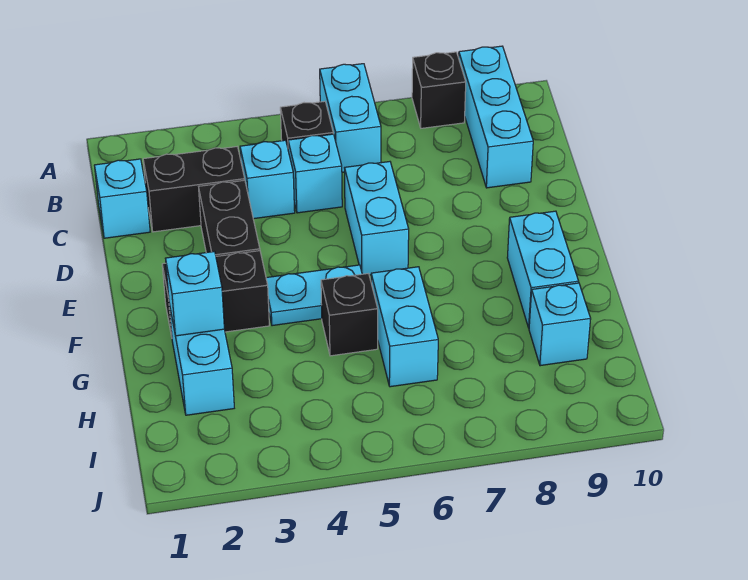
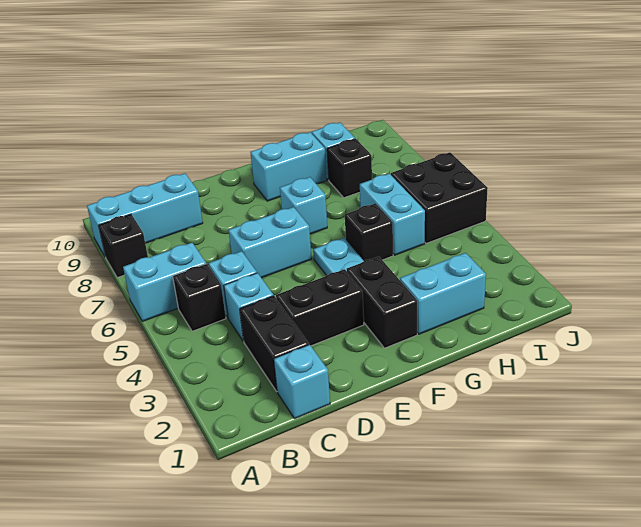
cyan brick G2 level 2 -> cyan brick F7 level 1
cyan brick G6:H6 level 1 -> cyan brick H5:H6 level 1
none -> black brick H8 level 1
none -> black brick I5:J6 level 1

